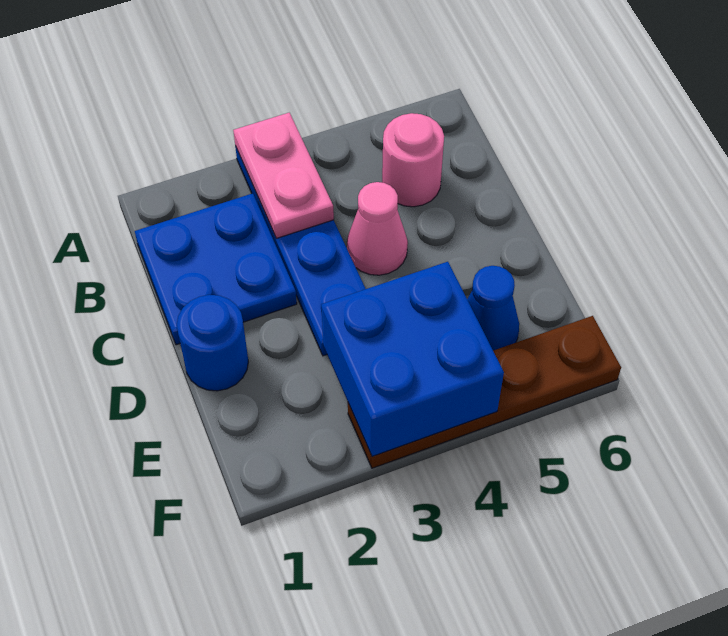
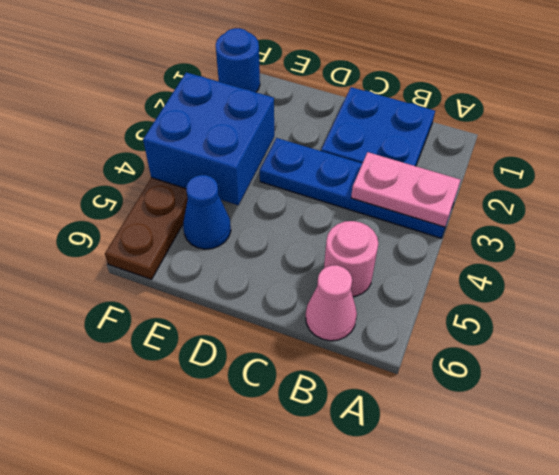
pink cone C4 level 1 -> pink cone B6 level 1
blue round brick D1 level 1 -> blue round brick F1 level 1

